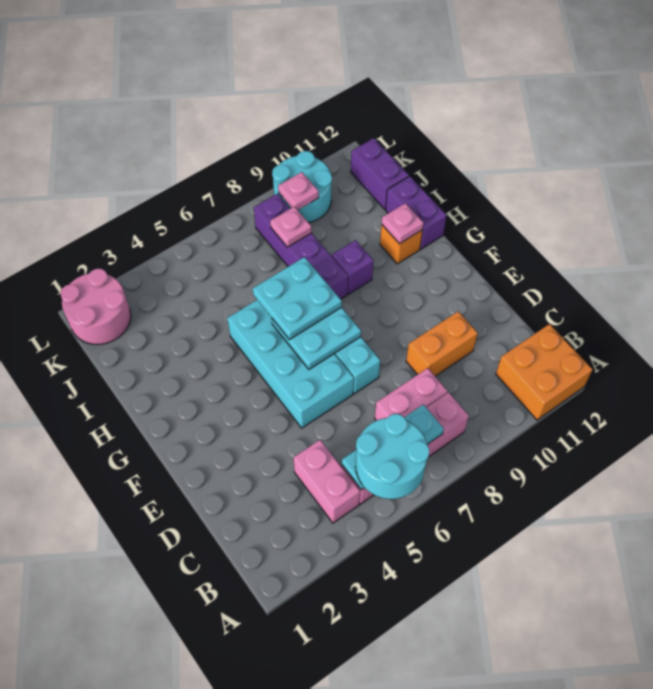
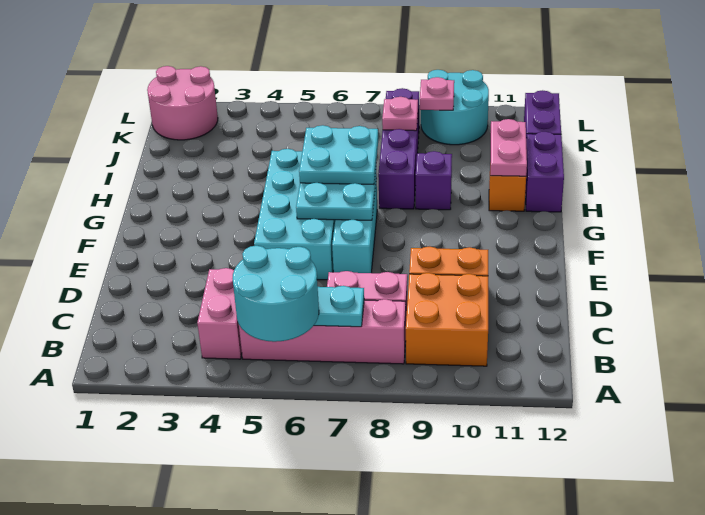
orange brick A11:B12 level 1 -> orange brick B9:C10 level 1
pink plate H11 level 2 -> pink plate H11:I11 level 2

